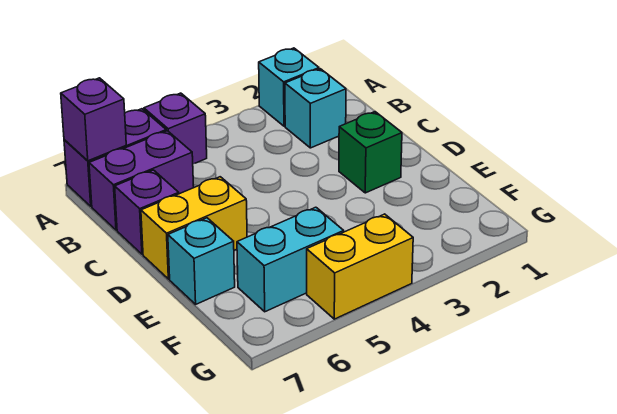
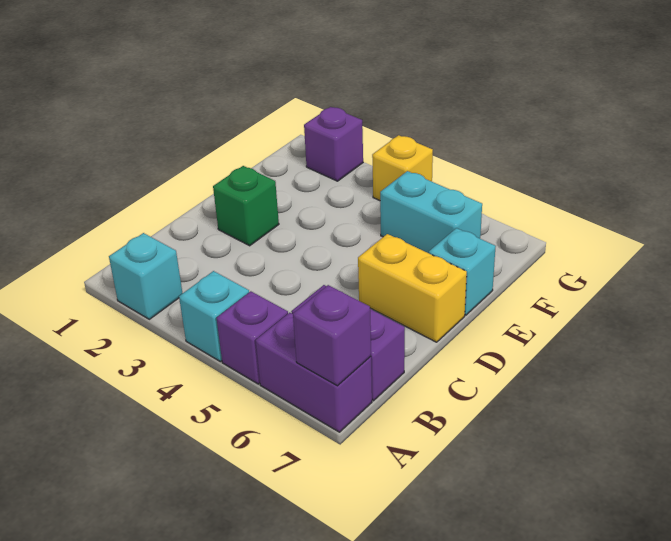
cyan brick B2 level 1 -> cyan brick A4 level 1
purple brick C7 level 1 -> purple brick G2 level 1
yellow brick G4:G5 level 1 -> yellow brick G4 level 1

